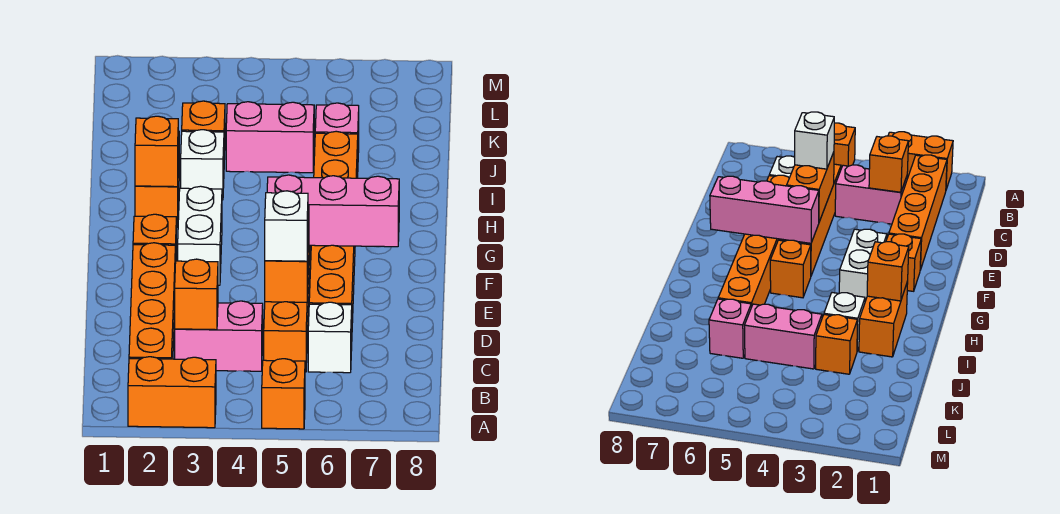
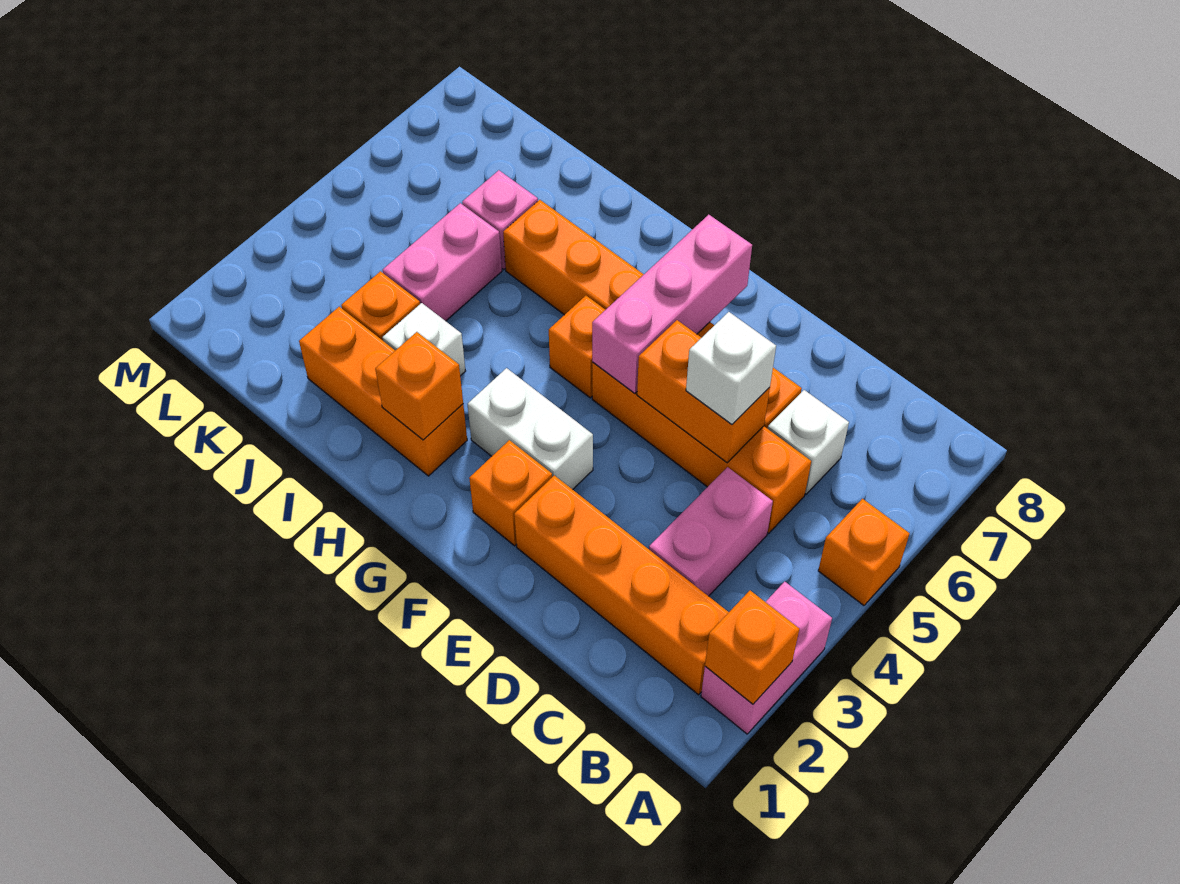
orange brick A2:A3 level 1 -> pink brick A2:A3 level 1
orange brick C3 level 2 -> orange brick A2 level 2
orange brick H2:I2 level 1 -> orange brick H2:J2 level 1

